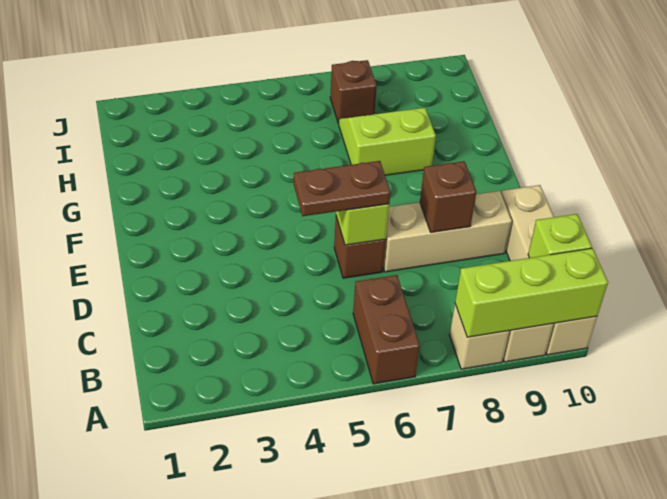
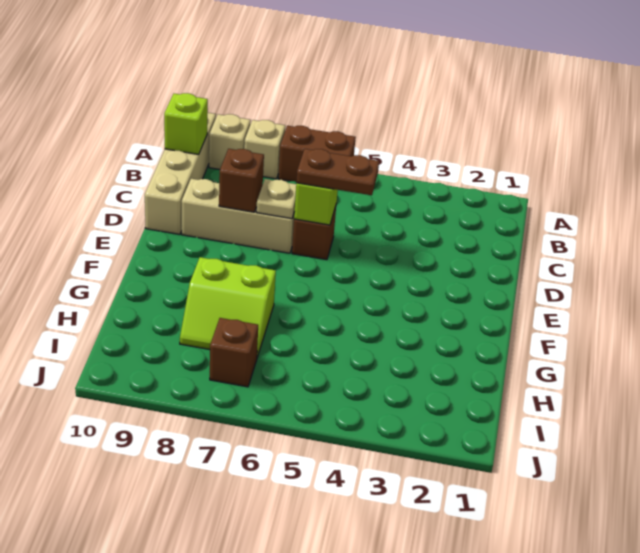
brown brick A6:B6 level 1 -> brown brick A6:A7 level 1
lime brick A8:A10 level 2 -> none
none -> tan plate D7 level 2

